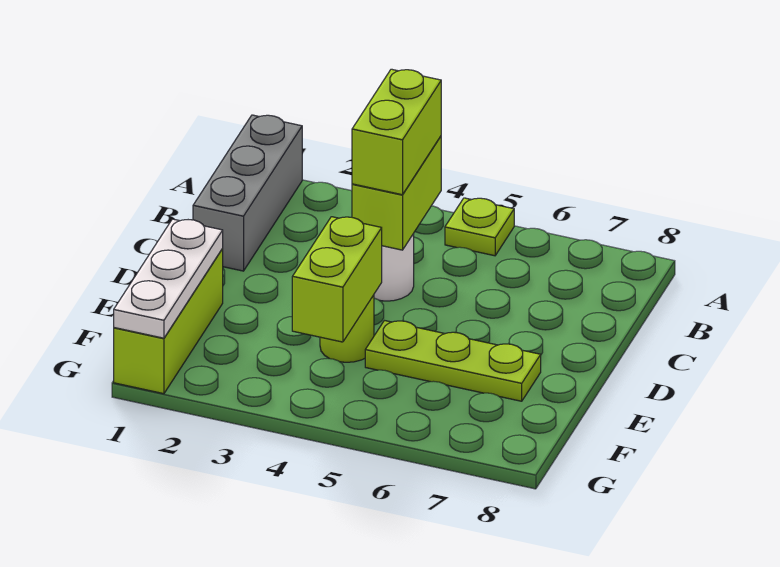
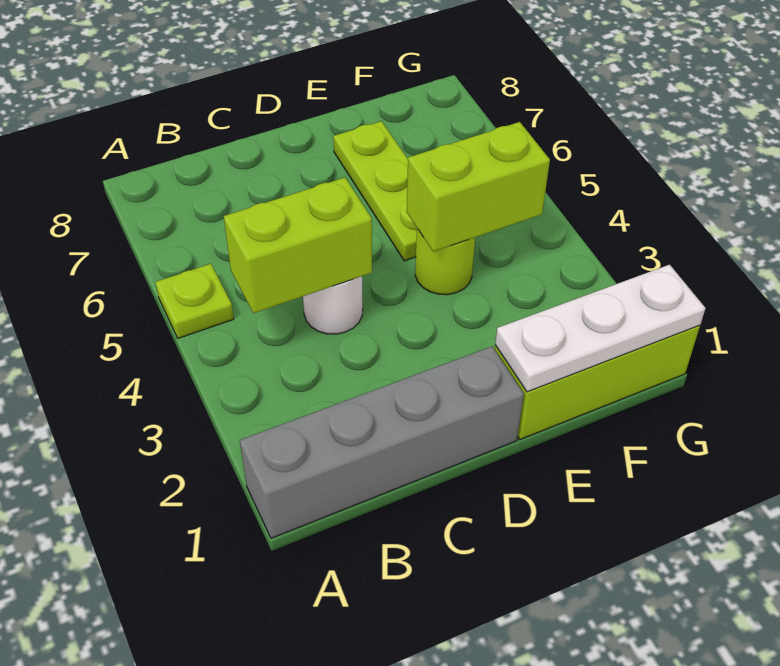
grey brick A1:C1 level 1 -> grey brick A1:D1 level 1
lime brick B4:C4 level 3 -> none

